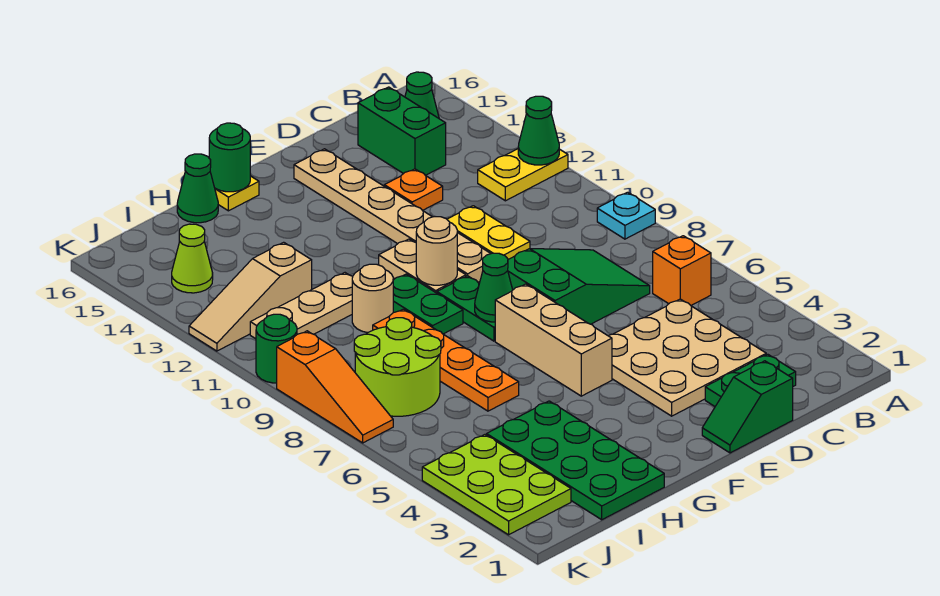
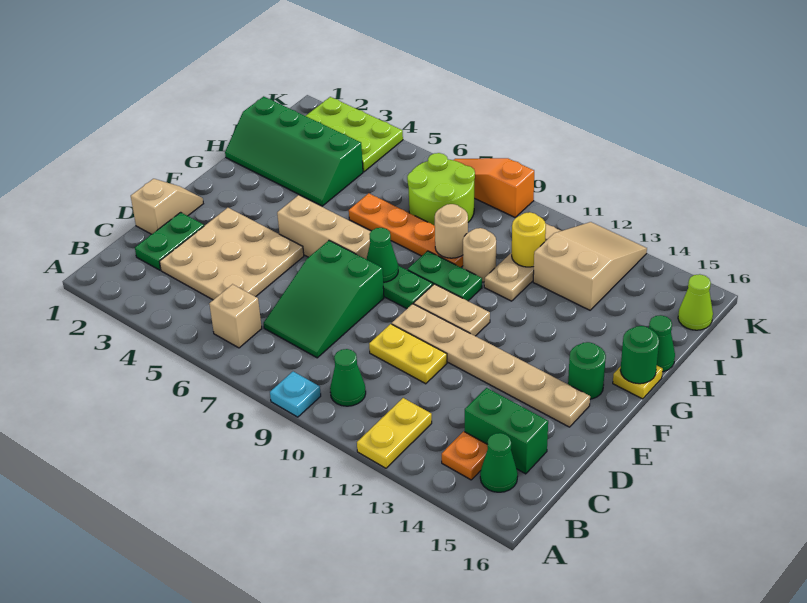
green cone A12 level 2 -> green cone B10 level 1
orange brick B6 level 1 -> tan brick B6 level 1
green slope D1:E1 level 1 top D -> tan slope D1:E1 level 1 top D
orange plate D13 level 1 -> orange plate B14 level 1
tan round brick F10 level 2 -> tan round brick H9 level 2
green plate H1:I4 level 1 -> green slope H1:I4 level 1 top I
none -> yellow round brick I11 level 2
tan slope I12:K12 level 1 top I -> tan slope I12:K13 level 1 top I
lime cone J14 level 1 -> lime cone J16 level 1
green round brick K10 level 1 -> green round brick F15 level 1

